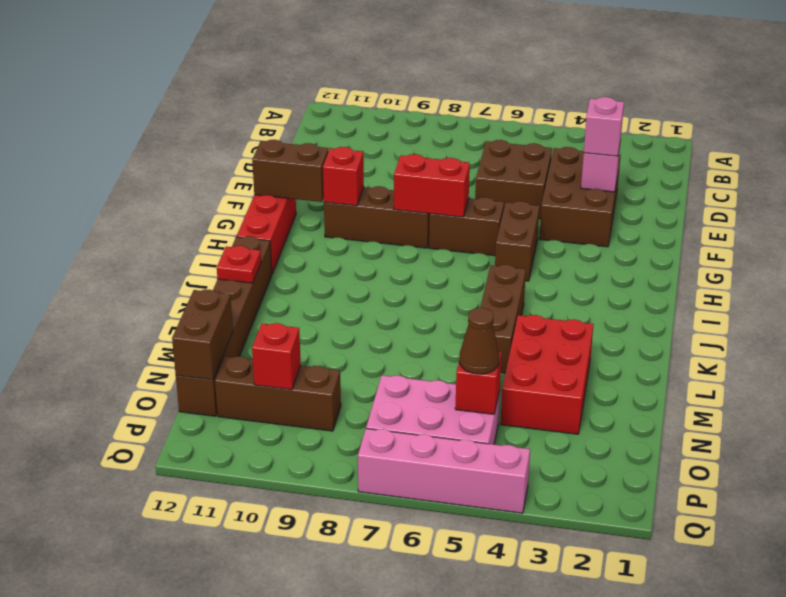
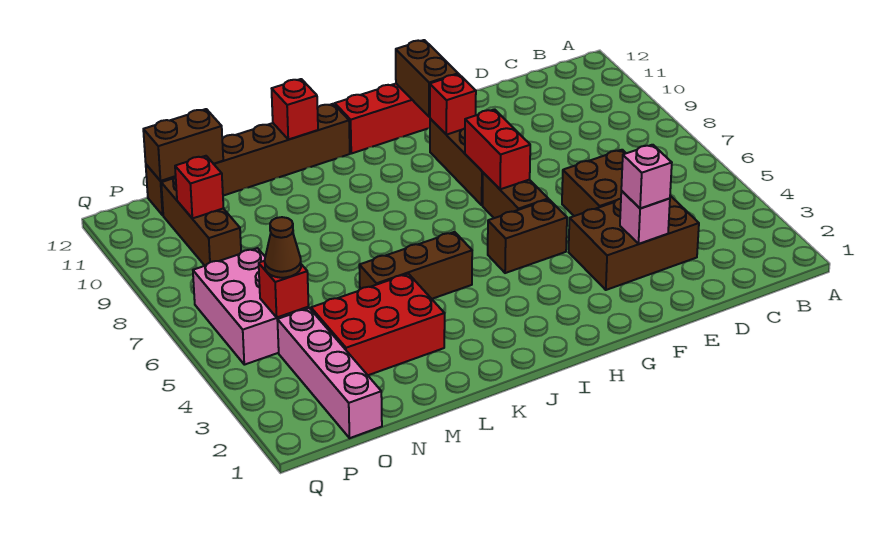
red plate K12 level 2 -> red brick K12 level 2
pink brick Q4:Q7 level 1 -> pink brick O1:O4 level 1

